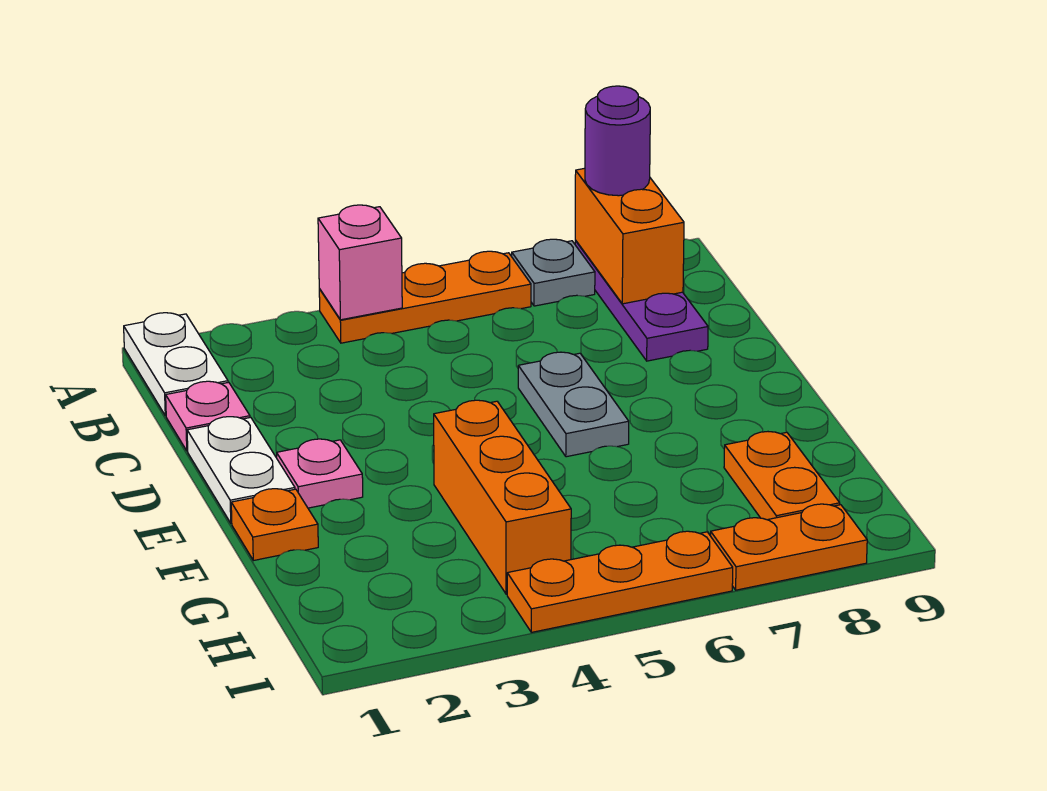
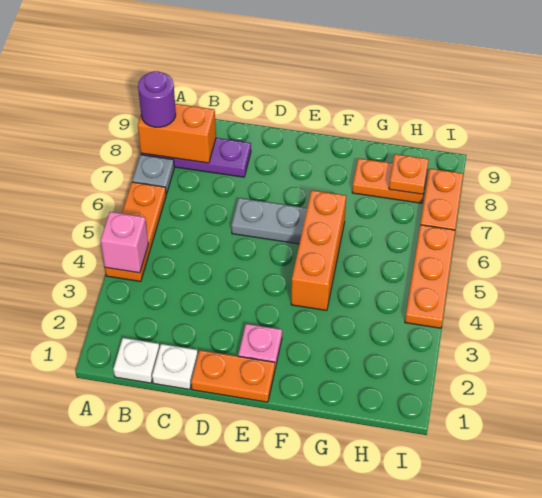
white plate A1:B1 level 1 -> white plate B1 level 1
pink plate C1 level 1 -> white plate C1 level 1
white plate D1:E1 level 1 -> orange plate D1:E1 level 1
orange plate F1 level 1 -> orange plate H8 level 2
orange brick F4:H4 level 1 -> orange brick F4:F6 level 1

